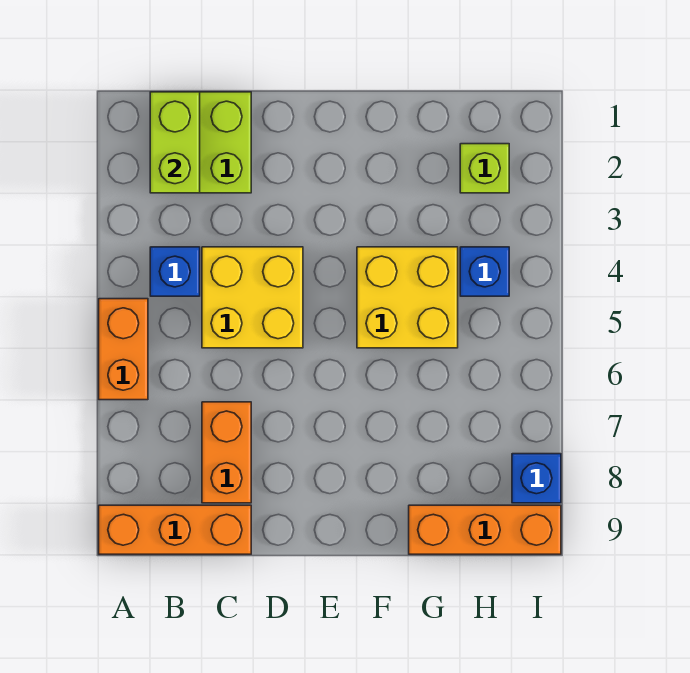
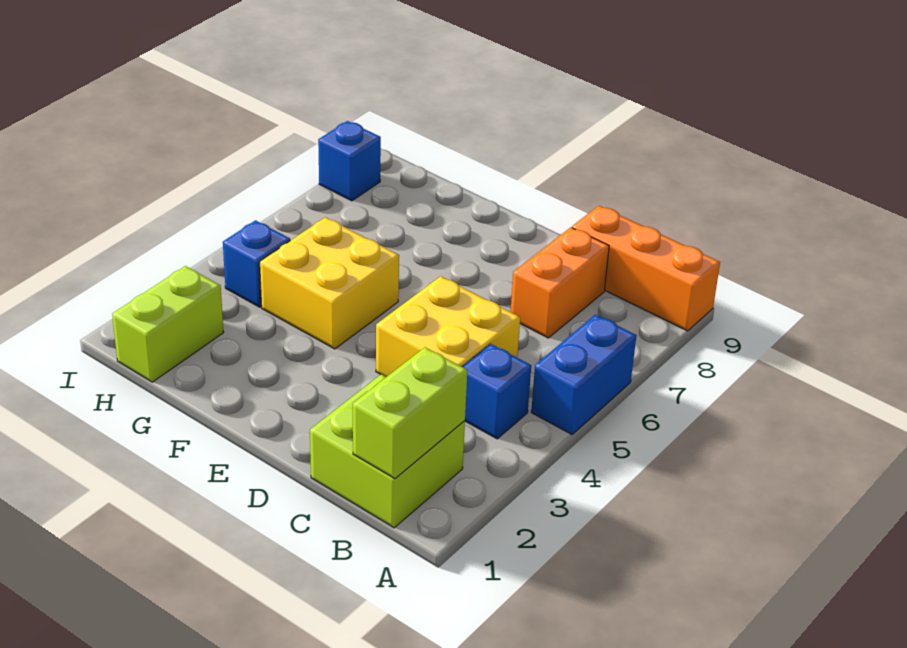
orange brick A5:A6 level 1 -> blue brick A5:A6 level 1
orange brick G9:I9 level 1 -> none
lime brick H2 level 1 -> lime brick H1:H2 level 1

